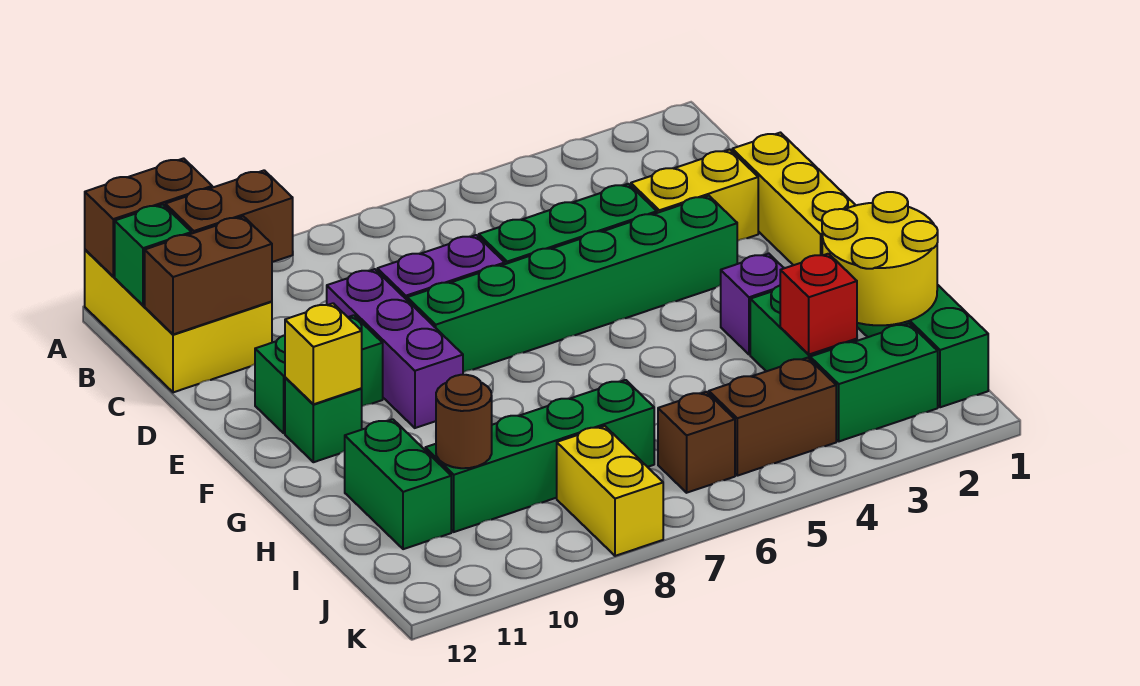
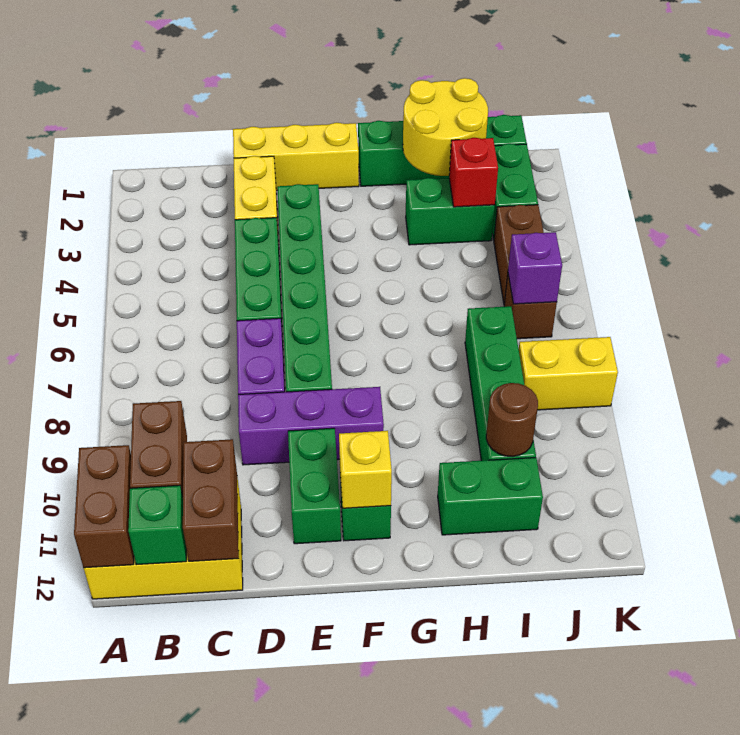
purple brick G3 level 1 -> purple brick J6 level 2

